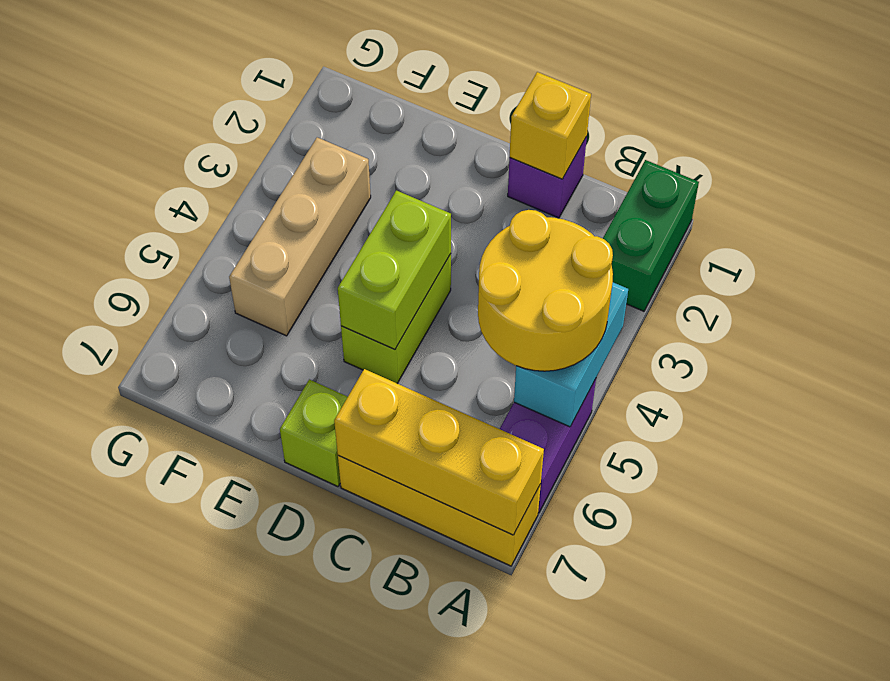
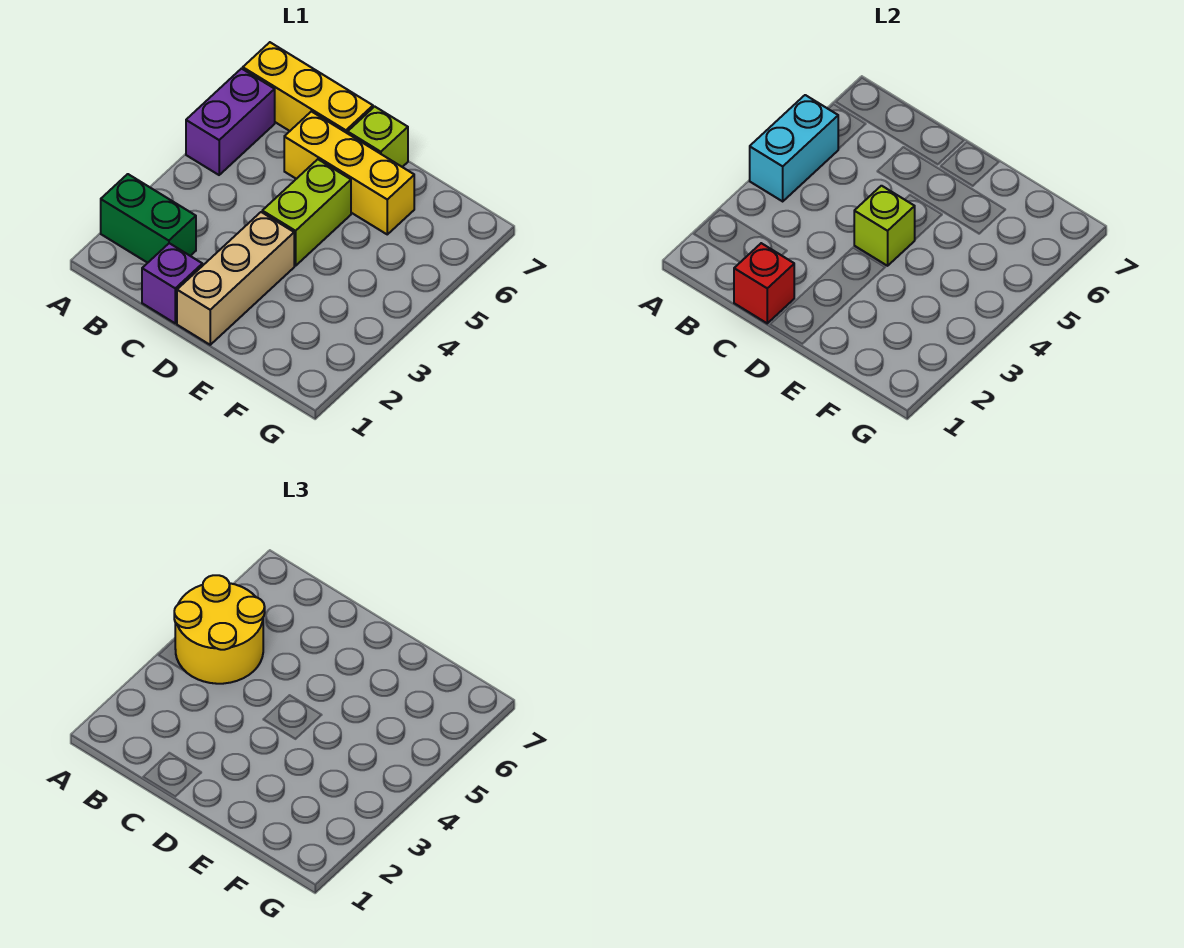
green brick A1:A2 level 1 -> green brick A2:B2 level 1
yellow brick A7:C7 level 2 -> yellow brick C6:E6 level 1
yellow brick C1 level 2 -> red brick C1 level 2
lime brick D4:D5 level 2 -> lime brick D4 level 2
tan brick F3:F5 level 1 -> tan brick D1:D3 level 1

